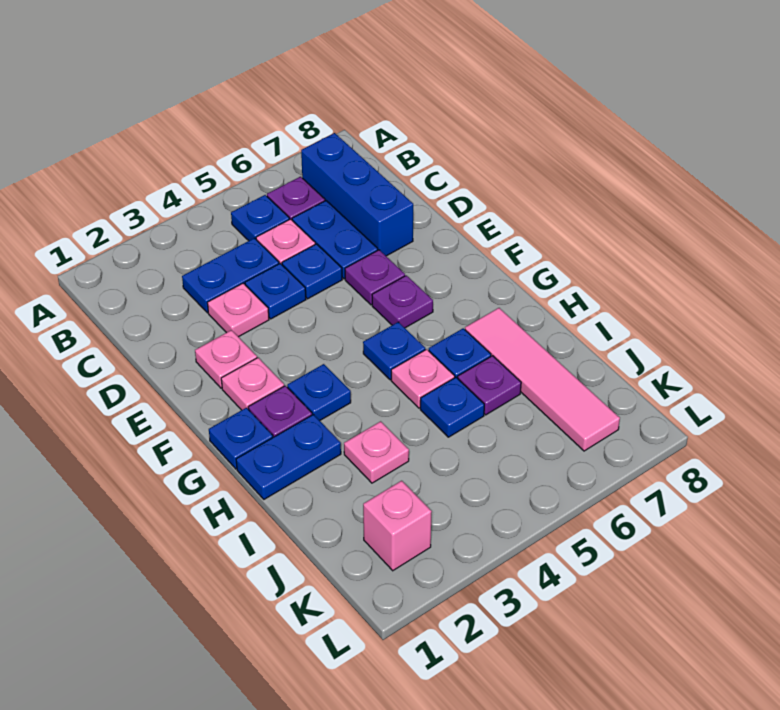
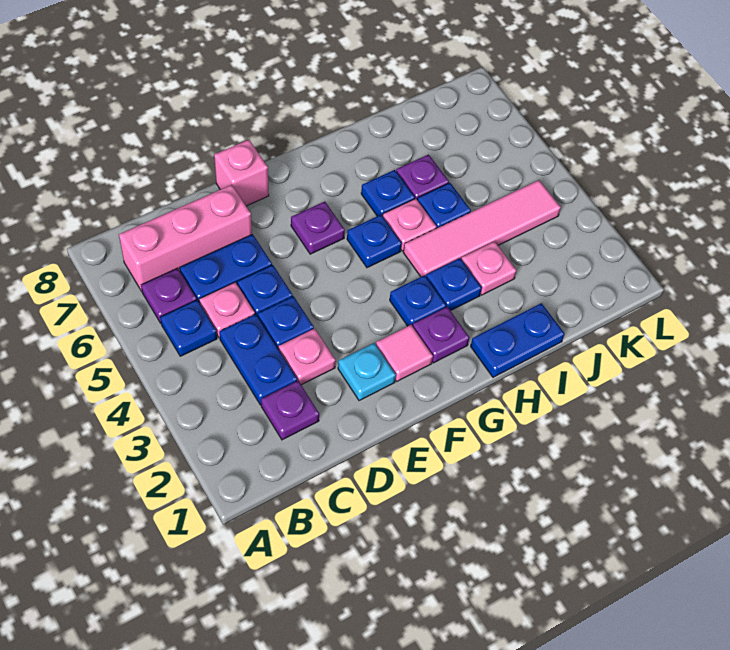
blue brick B7:D7 level 1 -> pink brick B7:D7 level 1
pink plate E2 level 1 -> cyan plate E2 level 1
purple plate E6 level 1 -> purple plate C2 level 1
pink plate F2 level 1 -> pink tile F2 level 1
blue plate G1 level 1 -> blue plate H3 level 1
blue plate H1:H2 level 1 -> blue plate H1:I1 level 1
pink tile H7:K7 level 1 -> pink tile H4:K4 level 1
pink brick K2 level 1 -> pink brick E8 level 1

